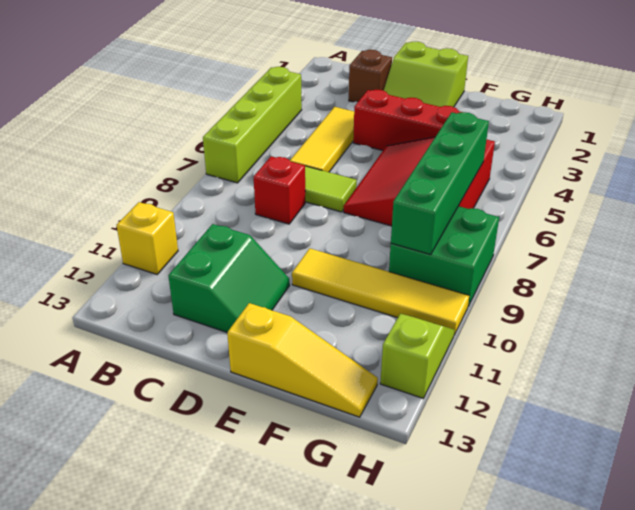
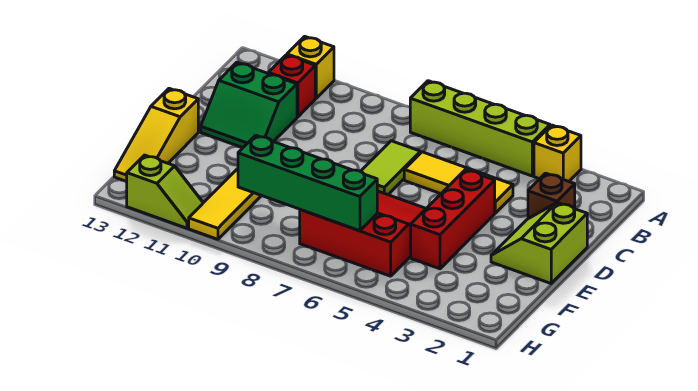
none -> yellow brick A3 level 1
red brick C8 level 1 -> red brick B11 level 1
green brick G8:H9 level 1 -> none

